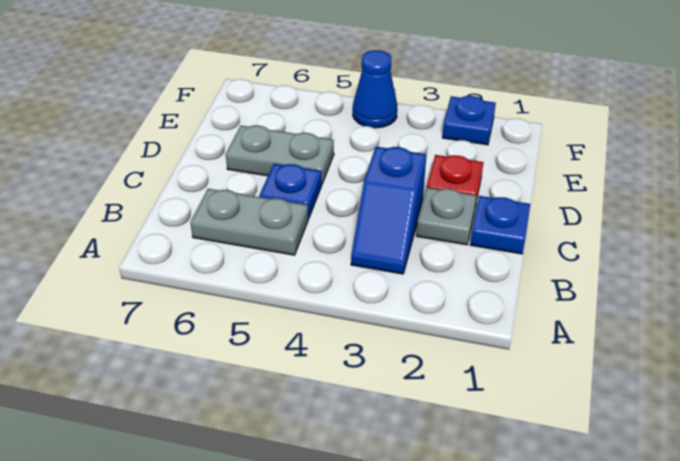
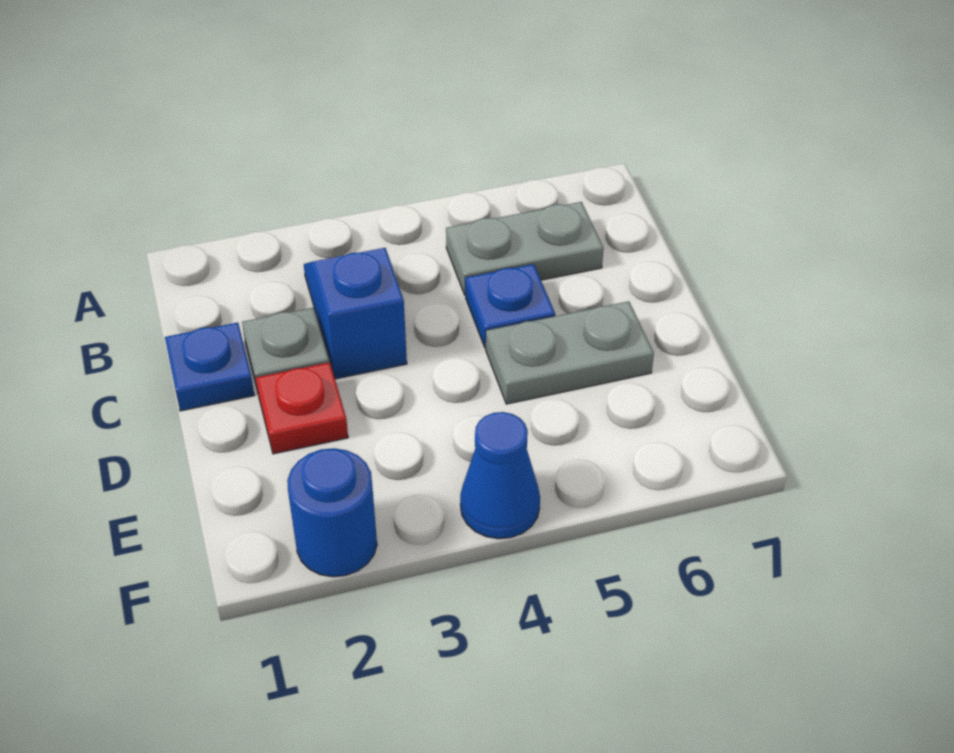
blue plate F2 level 1 -> blue round brick F2 level 1

